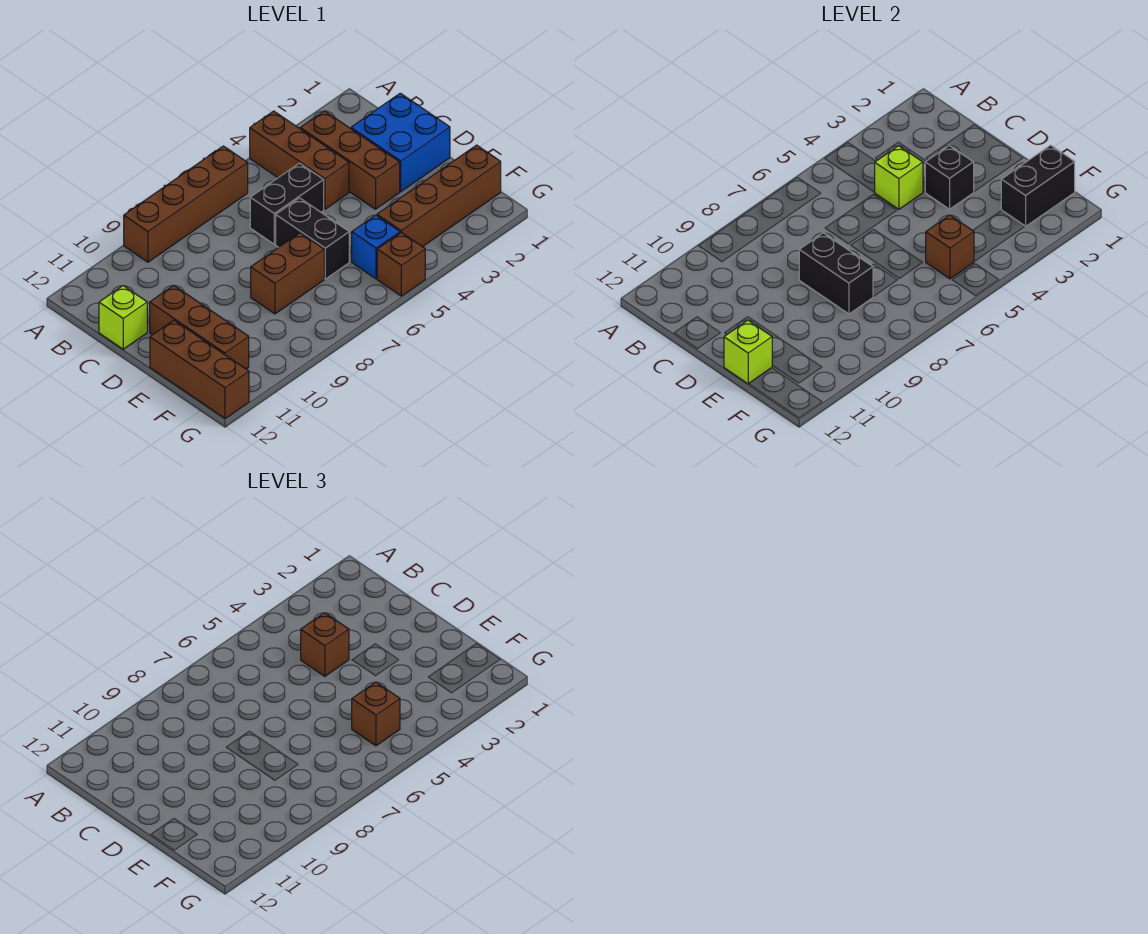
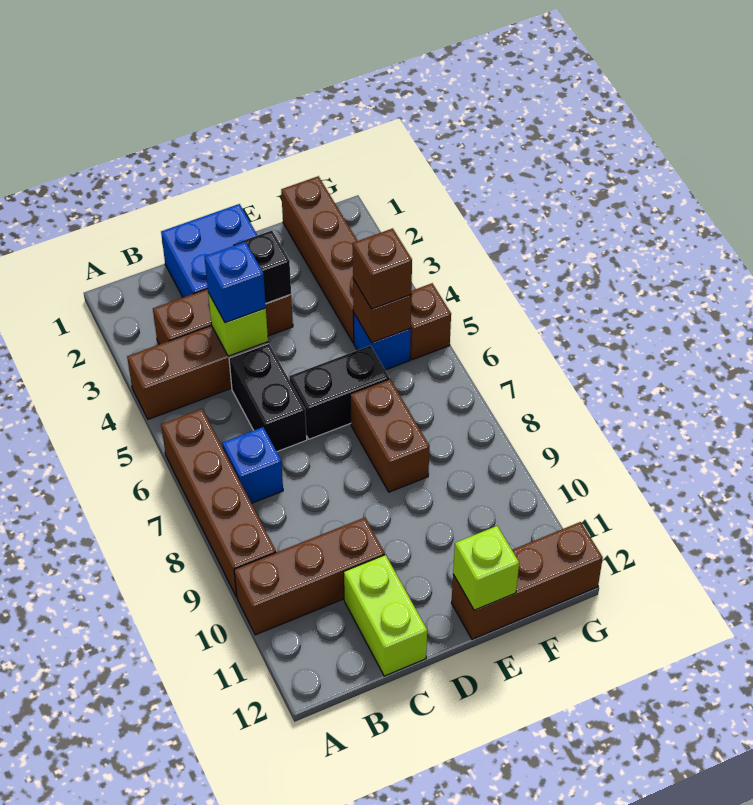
none -> blue brick B7 level 1
brown brick C4 level 3 -> blue brick C4 level 3
lime brick C12 level 1 -> lime brick C11:C12 level 1
black brick D8:E8 level 2 -> none
brown brick D11:F11 level 1 -> brown brick A10:C10 level 1
black brick F1:F2 level 2 -> none

